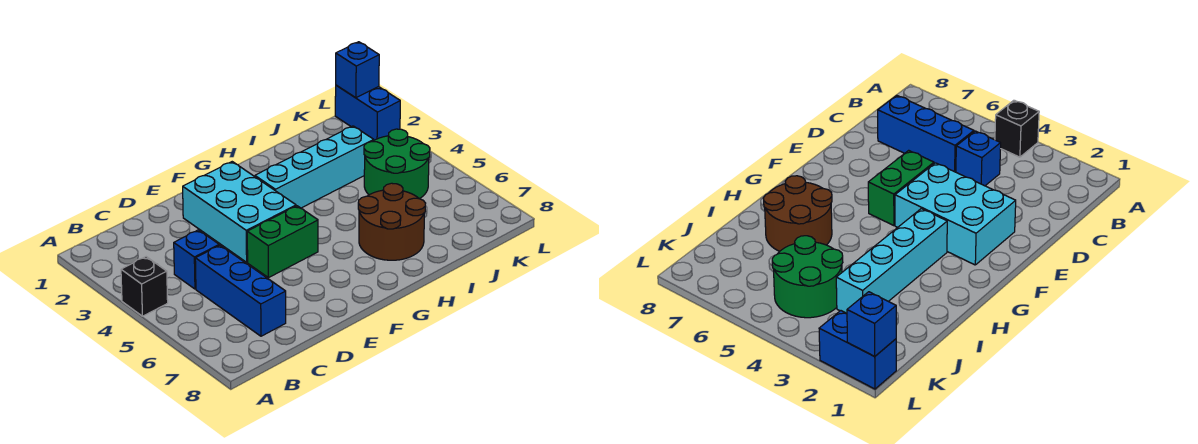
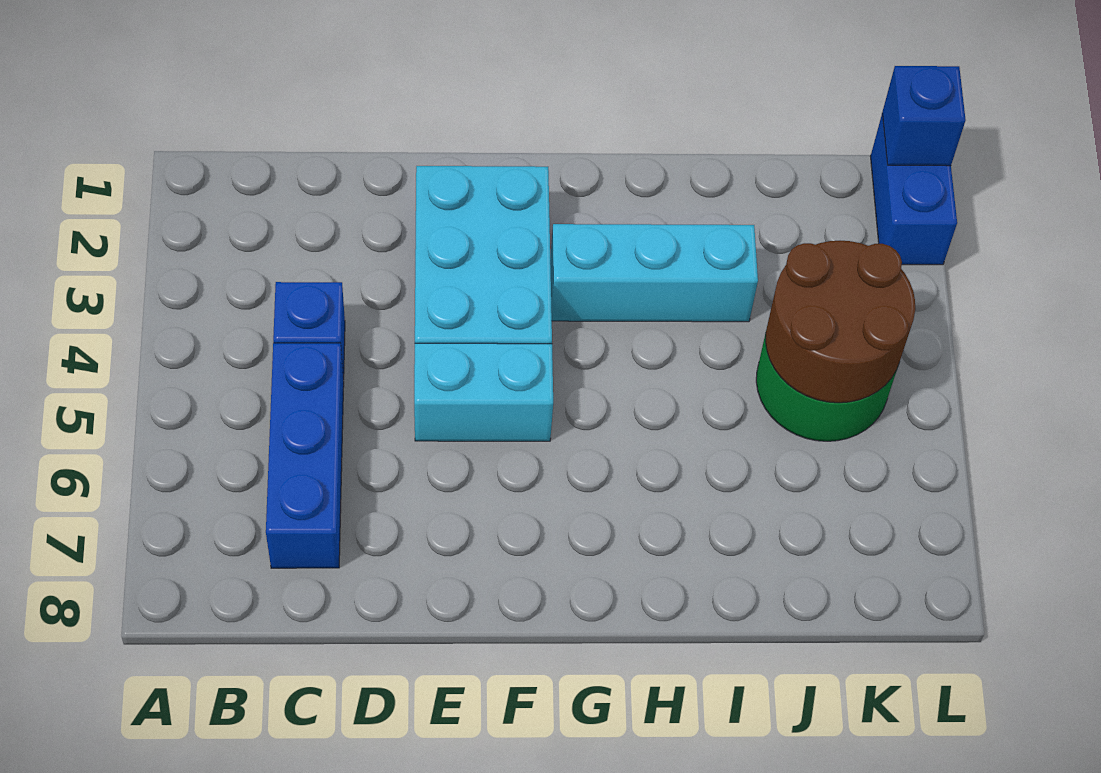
black brick A4 level 1 -> none
green brick E5:F5 level 1 -> cyan brick E5:F5 level 1
cyan brick G3:J3 level 1 -> cyan brick G3:I3 level 1
brown round brick H6:I7 level 1 -> brown round brick J4:K5 level 2

